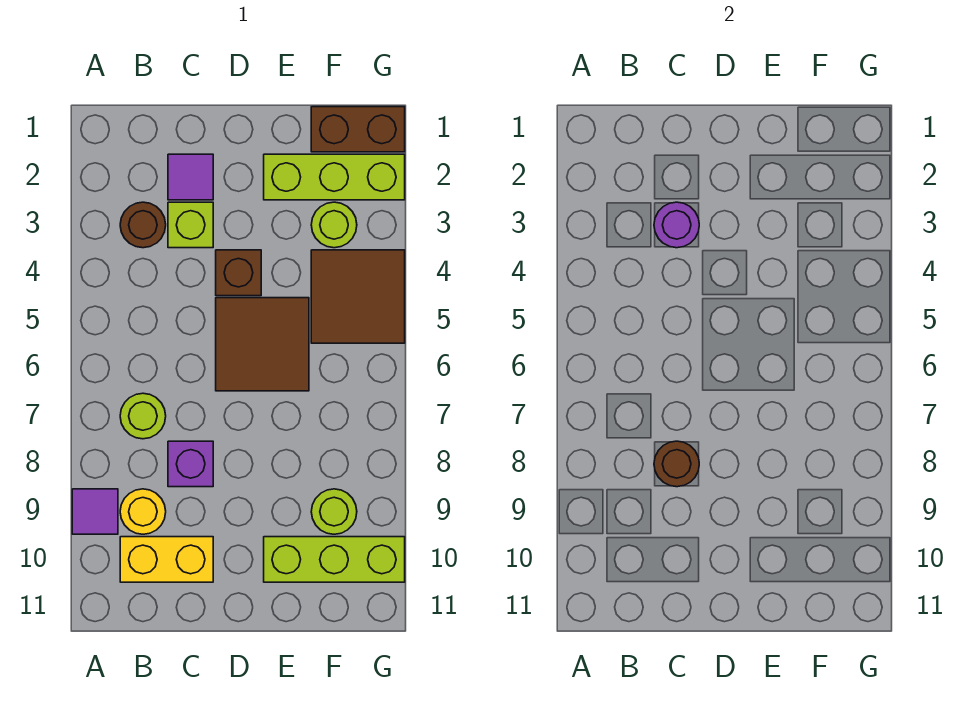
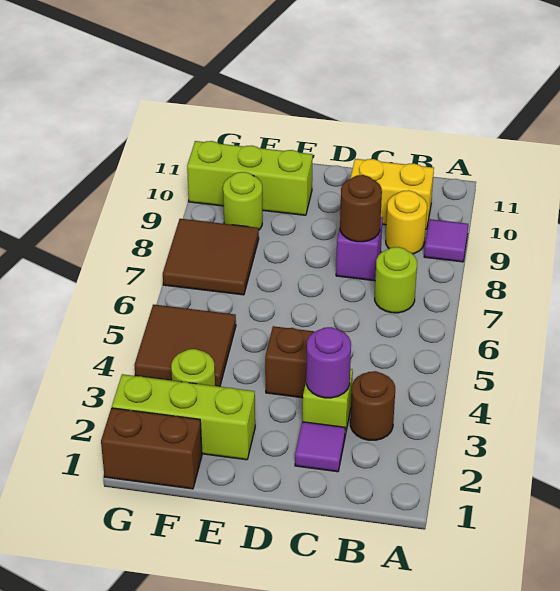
brown tile D5:E6 level 1 -> brown tile F7:G8 level 1

